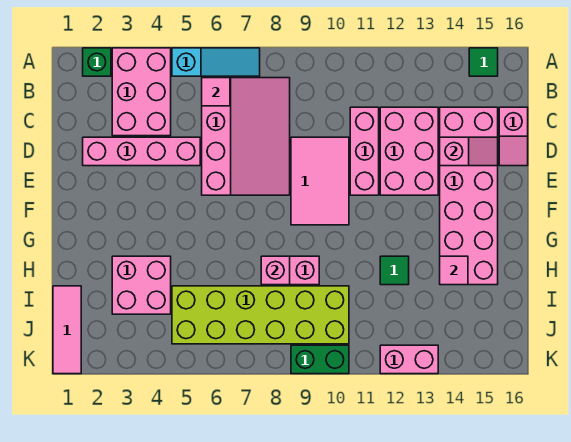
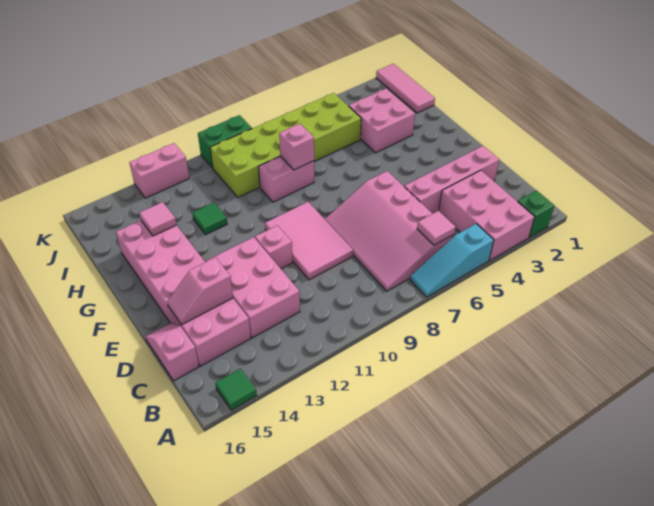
pink brick C11:E11 level 1 -> pink brick E11 level 1

